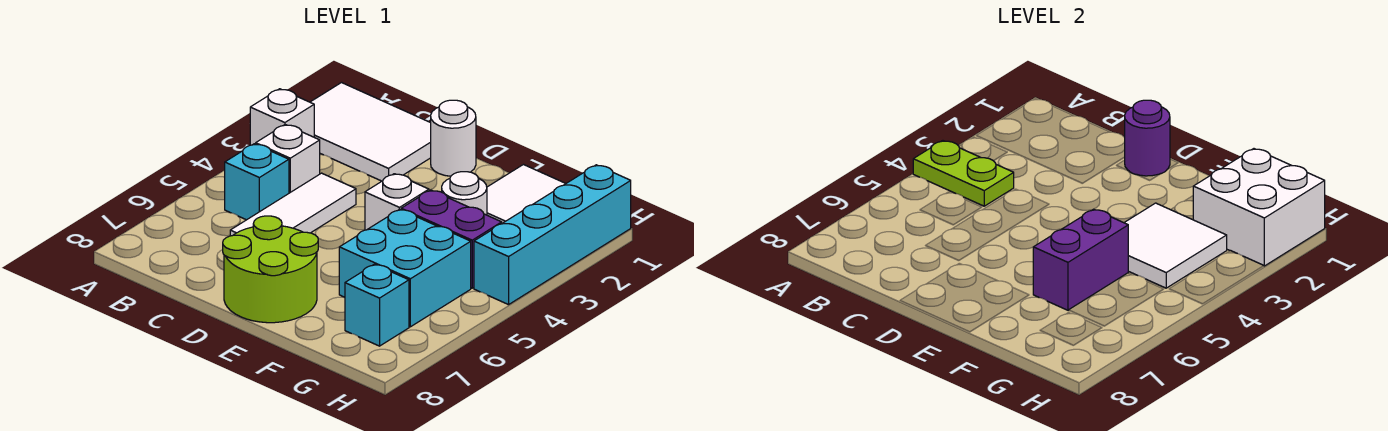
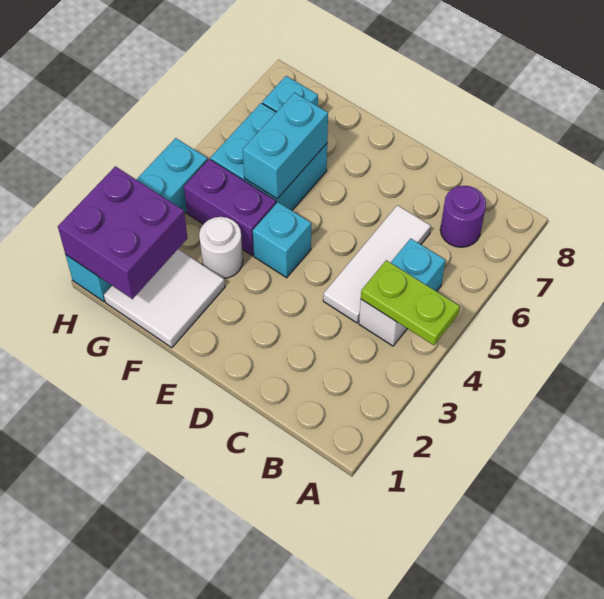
white tile A1:C2 level 1 -> none
white brick A3 level 1 -> none
white round brick D1 level 1 -> none
purple round brick D1 level 2 -> purple round brick B7 level 1
lime round brick D7:E8 level 1 -> none
white brick E4 level 1 -> cyan brick E4 level 1
white tile F3:G4 level 2 -> none
purple brick F5:F6 level 2 -> cyan brick F5:F6 level 2
white brick G1:H2 level 2 -> purple brick G1:H2 level 2

